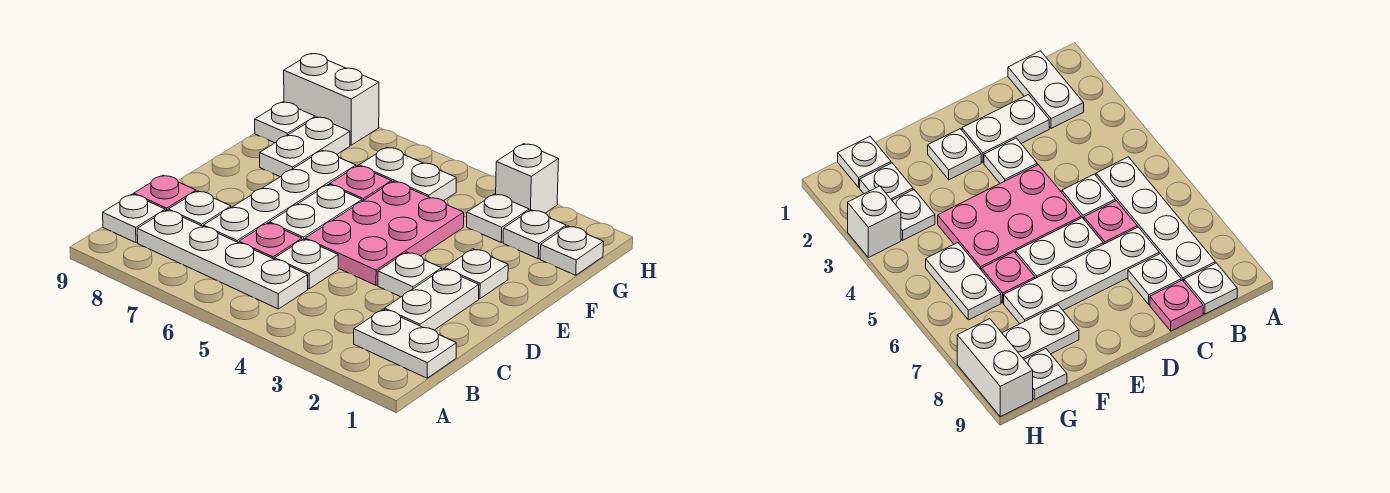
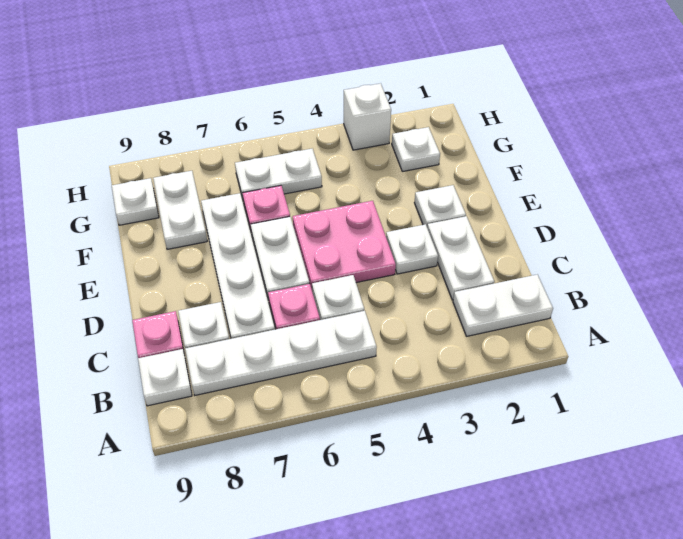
pink plate D4:F5 level 1 -> pink plate D4:E5 level 1
white plate G1 level 1 -> none
white plate G3 level 1 -> none
white brick H8:H9 level 1 -> none

